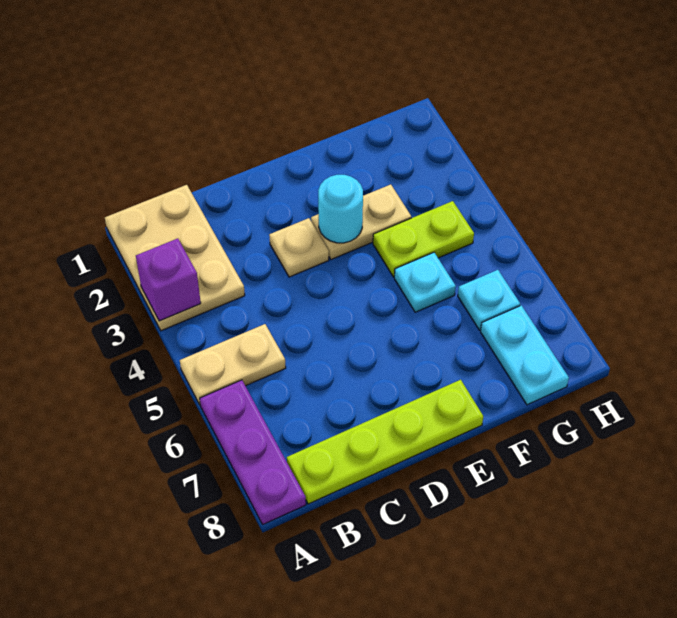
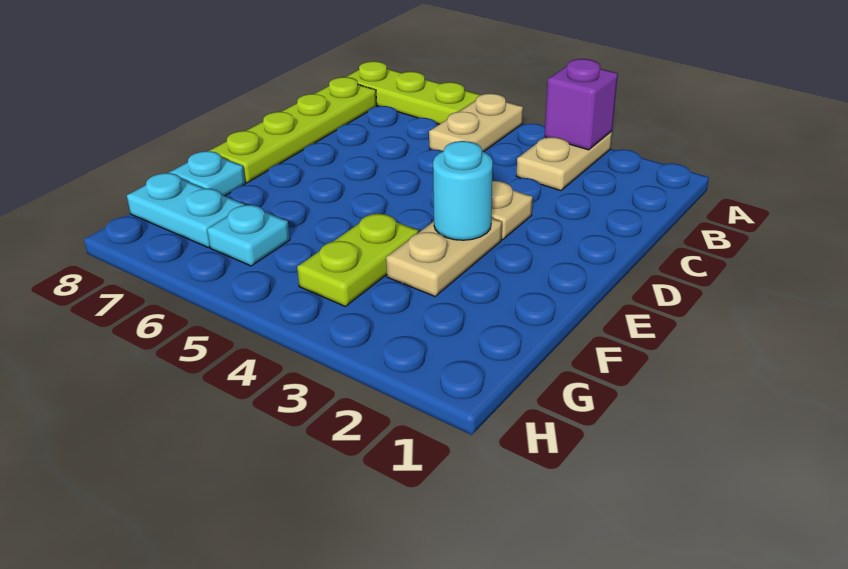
tan plate A1:B3 level 1 -> tan plate A3:B3 level 1
purple plate A6:A8 level 1 -> lime plate A6:A8 level 1
cyan plate F5 level 1 -> cyan plate F8 level 1

